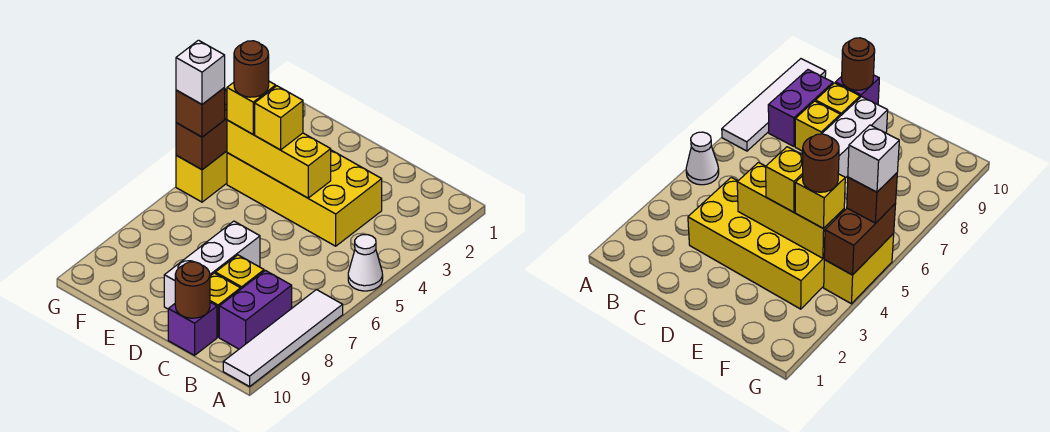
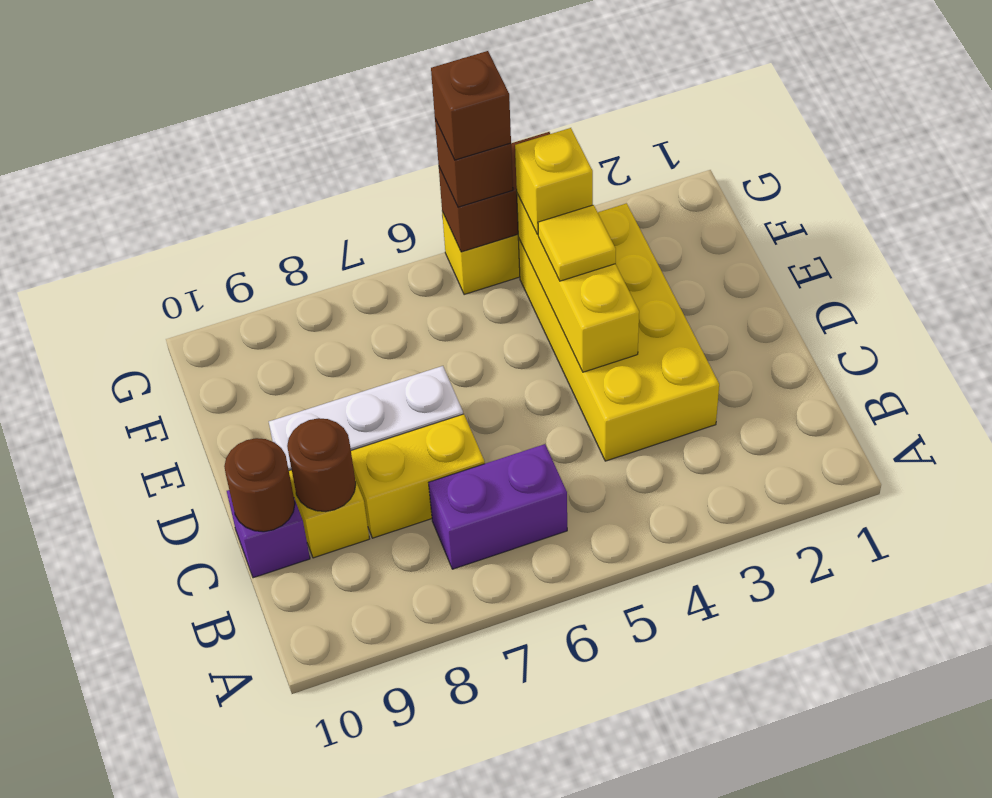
white cone A5 level 1 -> none
white tile A7:A10 level 1 -> none
purple brick B8:B9 level 1 -> purple brick B6:B7 level 1
yellow brick C8 level 1 -> yellow brick C7:C8 level 1
yellow brick E4 level 3 -> yellow tile E4 level 3
brown round brick F4 level 4 -> brown round brick C9 level 2
white brick G5 level 4 -> brown brick G5 level 4

